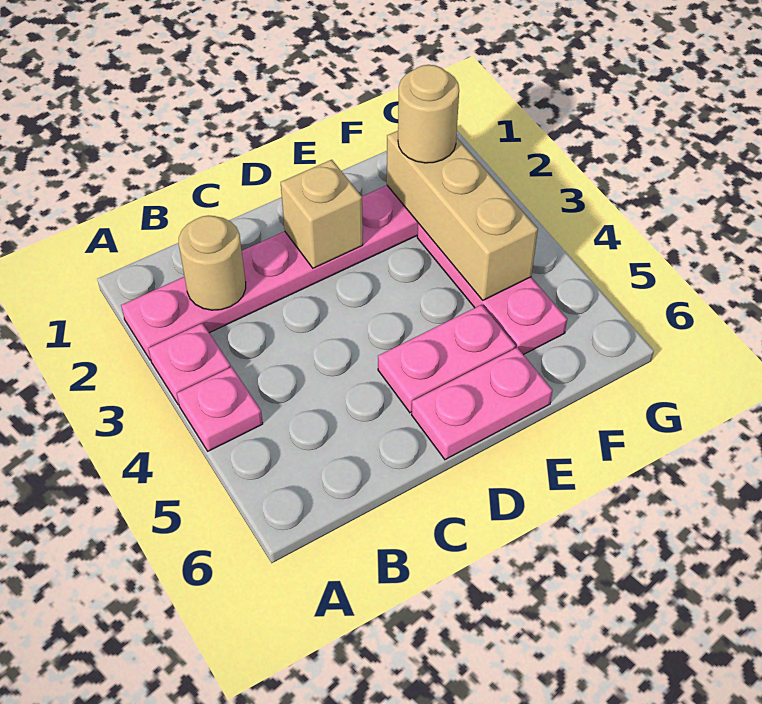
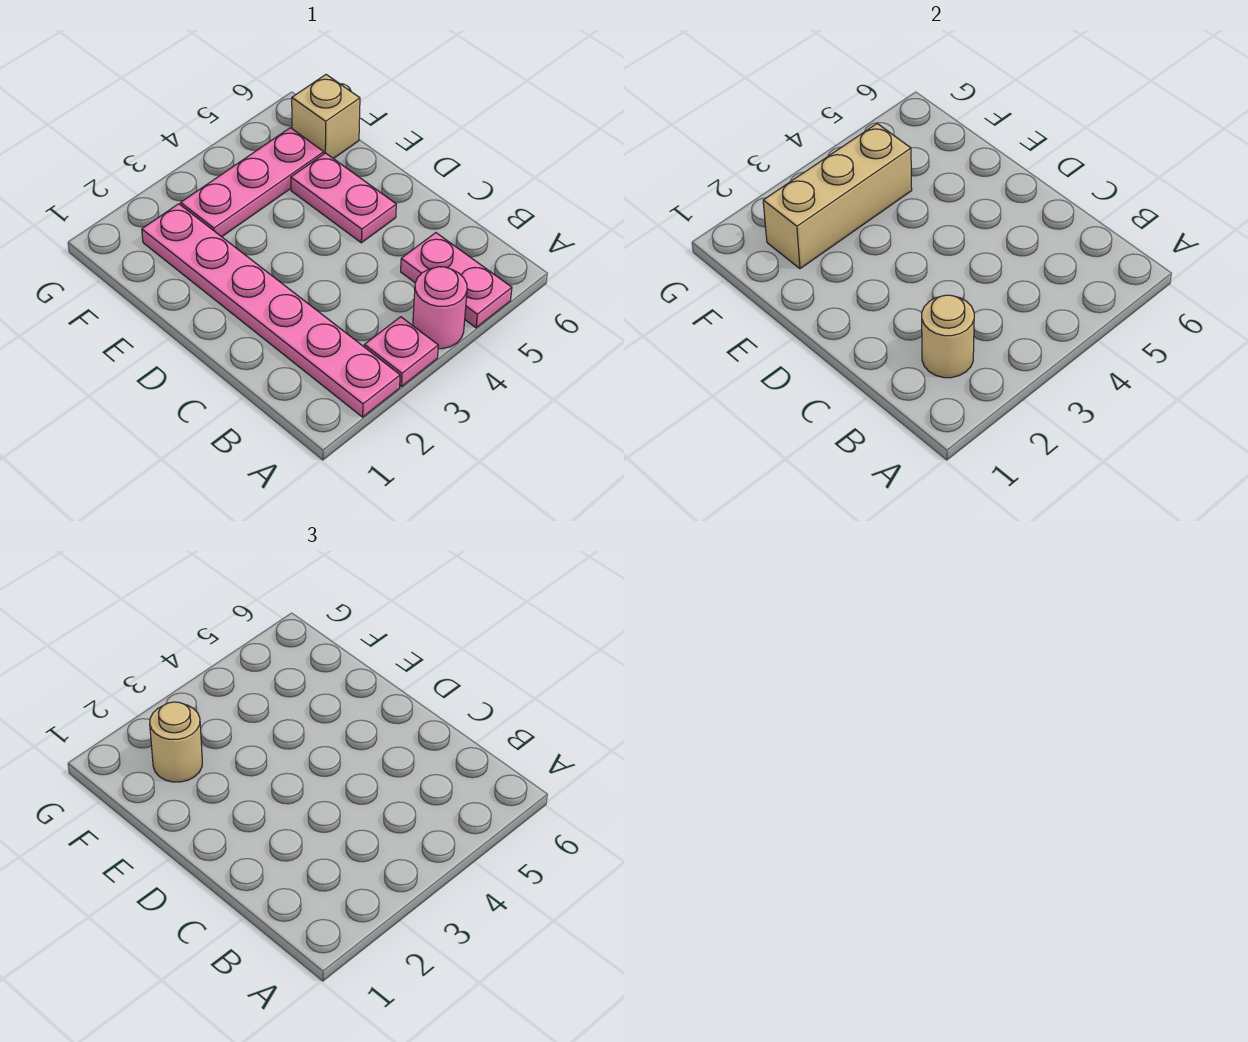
pink plate A4 level 1 -> pink round brick A4 level 1
tan brick D2 level 2 -> tan brick F6 level 1
pink plate D6:E6 level 1 -> pink plate A5:B5 level 1

